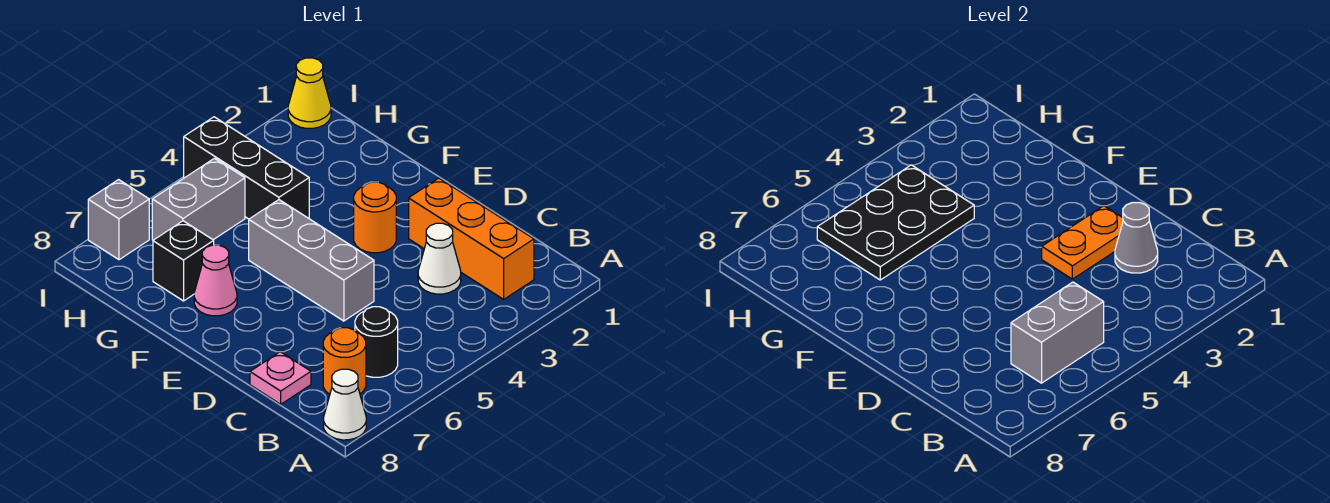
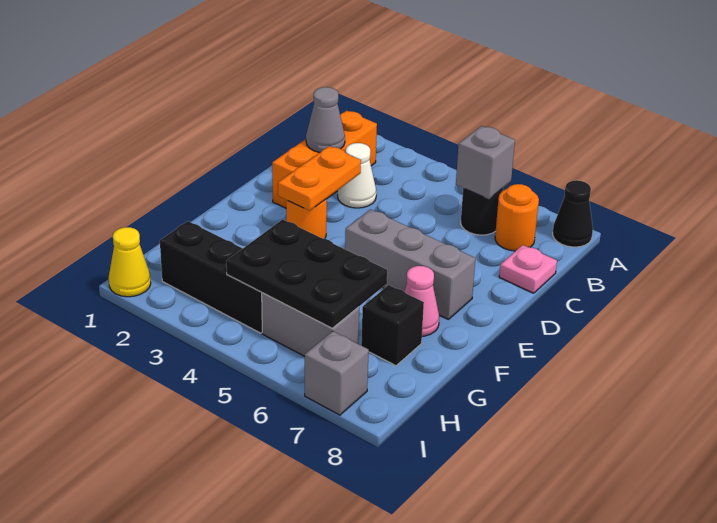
white cone A8 level 1 -> black cone A8 level 1
grey brick B5:B6 level 2 -> grey brick B6 level 2
orange plate D2:D3 level 2 -> orange plate D3:E3 level 2
grey brick D5:F5 level 1 -> grey brick E5:E7 level 1
black brick G4:I4 level 1 -> black brick H2:H4 level 1

